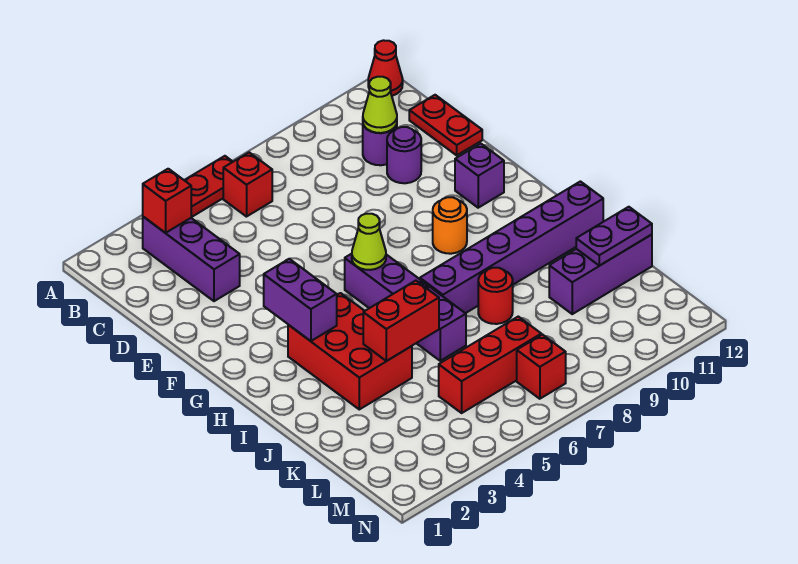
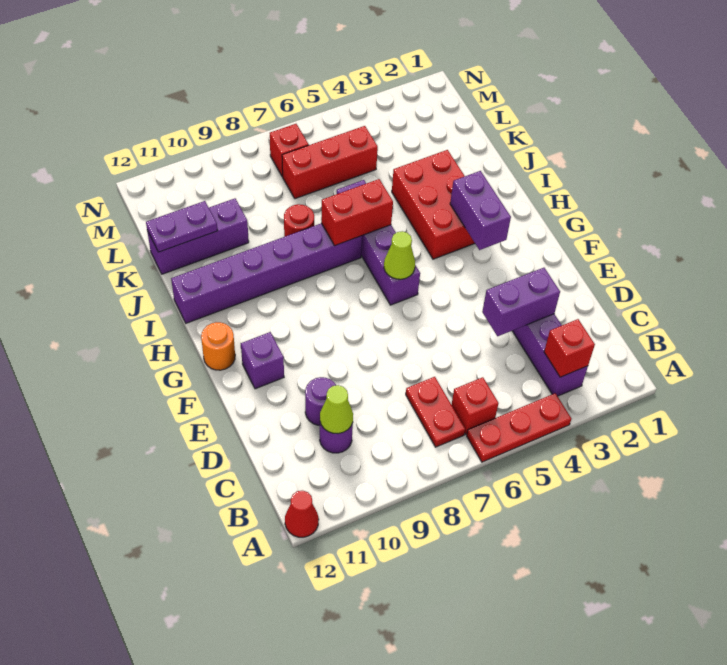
red plate C12:D12 level 1 -> red plate B7:C7 level 1
none -> purple brick D3:D4 level 2
orange round brick G9 level 1 -> orange round brick G12 level 1
red brick J4:J5 level 2 -> red brick I6:I7 level 2

